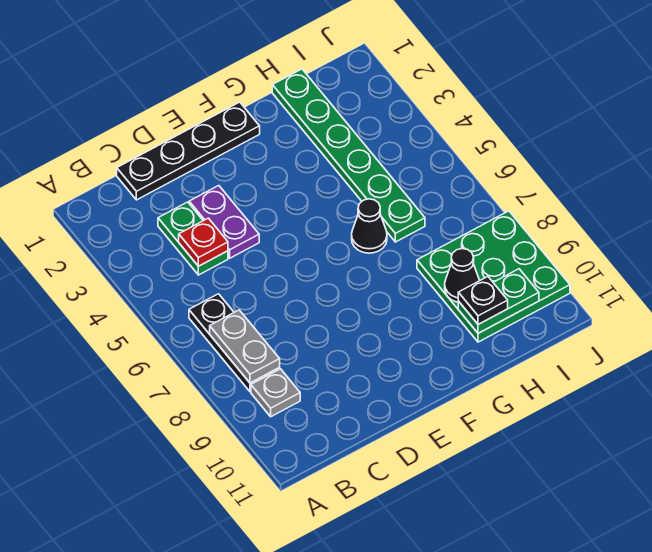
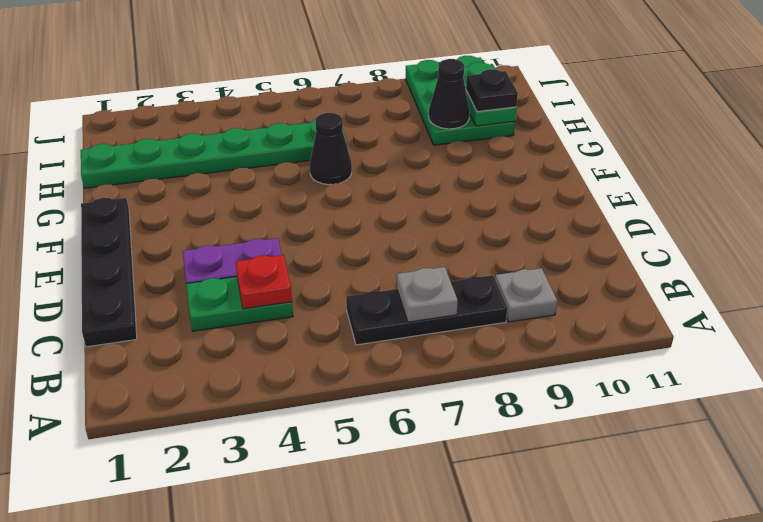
grey plate B7:B8 level 2 -> grey plate B7 level 2
green plate H8:J10 level 1 -> green plate H9:J10 level 1

